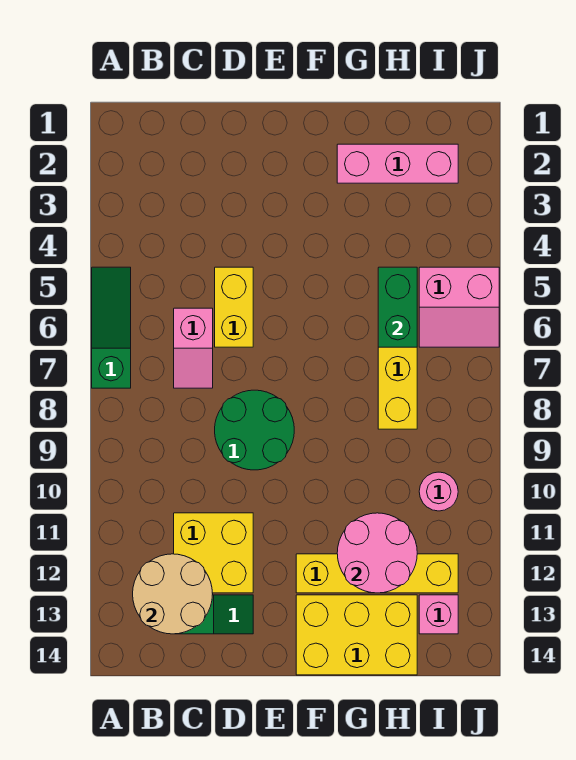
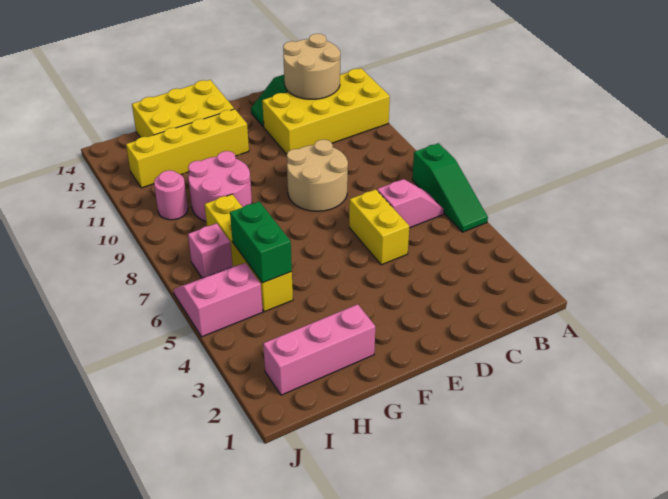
pink slope C6:C7 level 1 top 6 -> pink slope B6:C6 level 1 top C
yellow brick C11:D12 level 1 -> yellow brick A11:D12 level 1
green round brick D8:E9 level 1 -> tan round brick D8:E9 level 1
pink round brick G11:H12 level 2 -> pink round brick G9:H10 level 1
pink brick I13 level 1 -> pink brick I7 level 1

